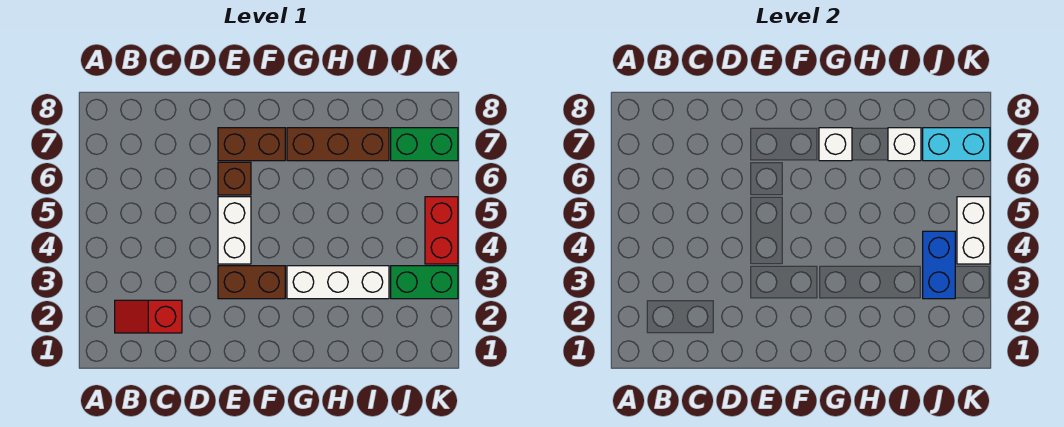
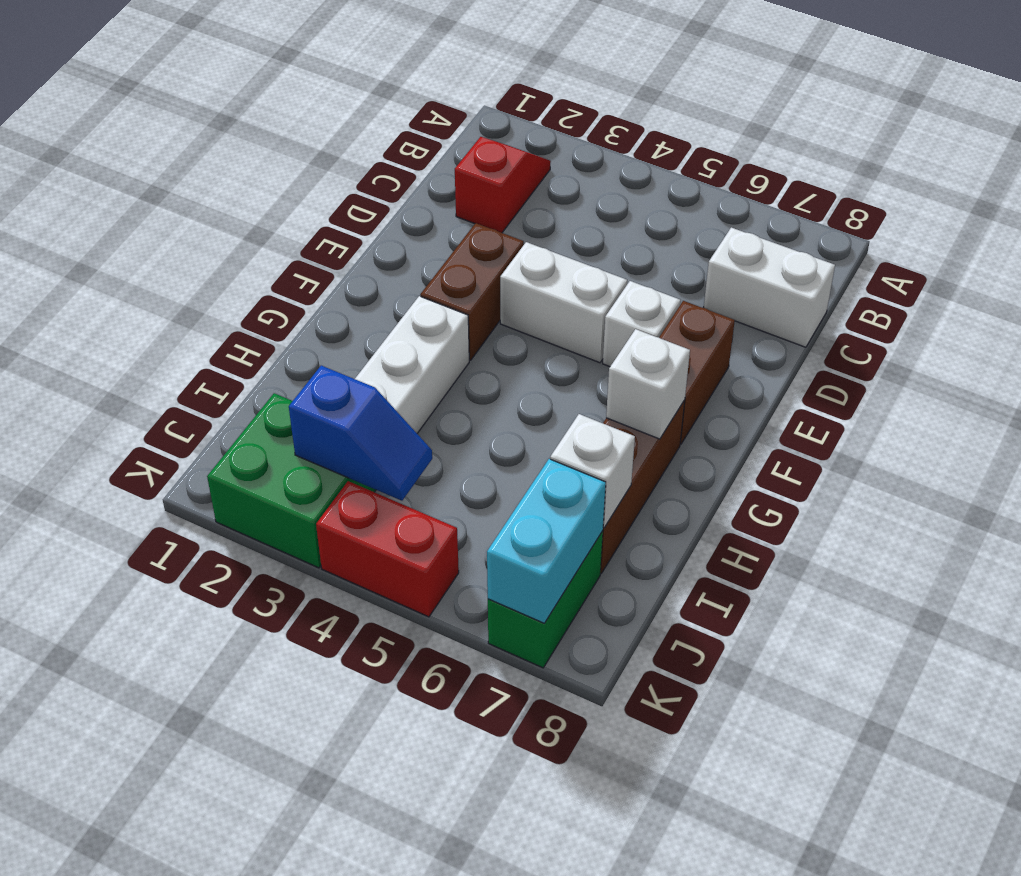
brown brick E6 level 1 -> white brick E6 level 1
green brick J3:K3 level 1 -> green brick J2:K3 level 1
blue brick J3:J4 level 2 -> blue slope J3:J4 level 2 top 3
white brick K4:K5 level 2 -> white brick C7:C8 level 1

